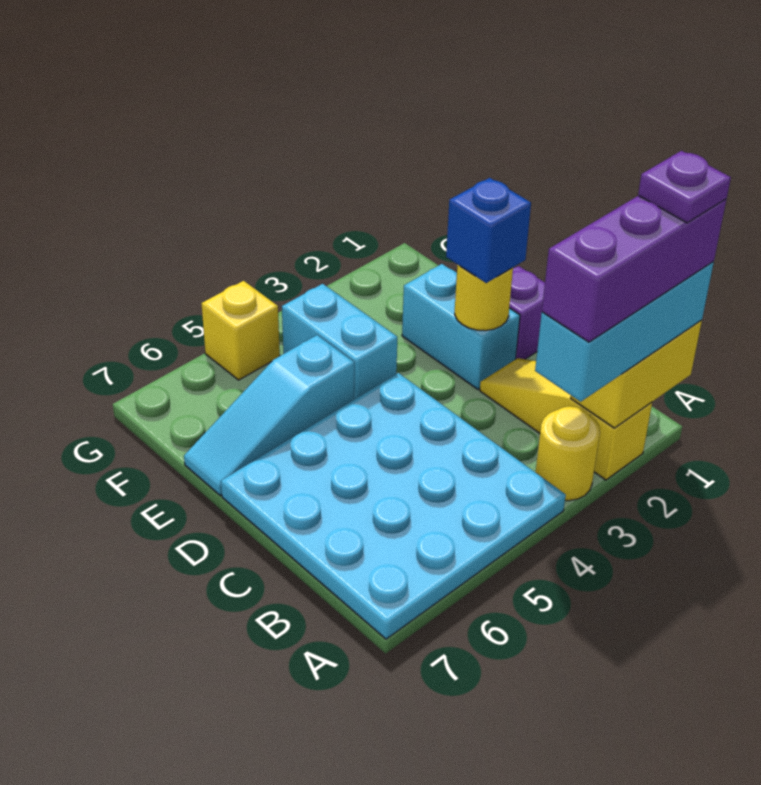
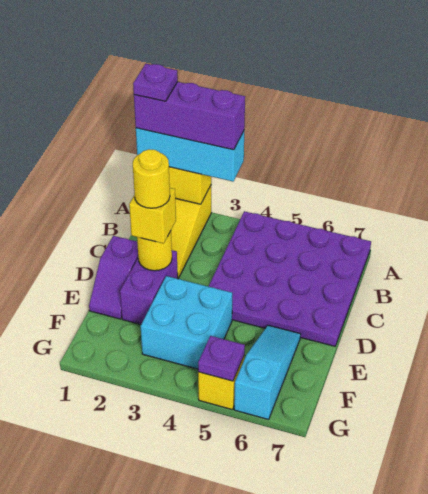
yellow round brick A3 level 1 -> yellow round brick D2 level 4
cyan plate A4:D7 level 1 -> purple plate A4:D7 level 1
cyan brick D2:E2 level 1 -> purple brick D2:E2 level 1
blue brick D2 level 3 -> yellow brick D2 level 3
cyan brick E4:F4 level 1 -> cyan brick E3:F4 level 1
cyan slope E5:E7 level 1 top 5 -> cyan slope E6:G6 level 1 top G
none -> purple plate G5 level 2

